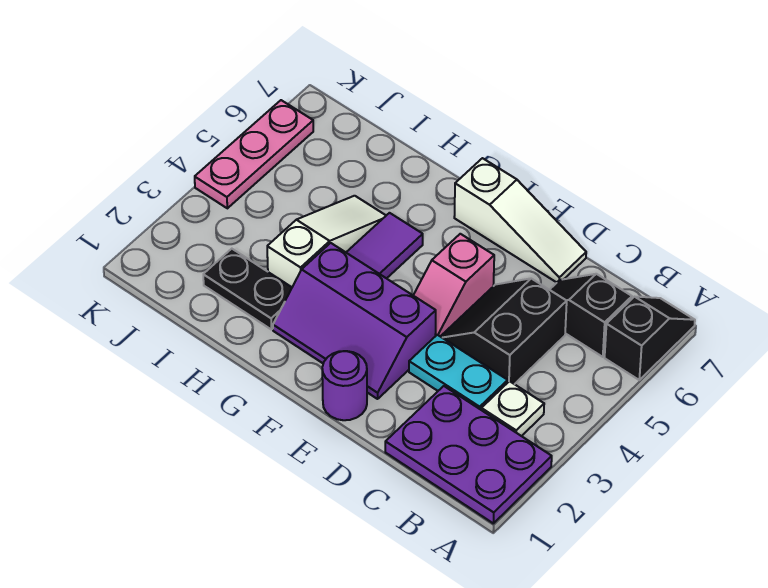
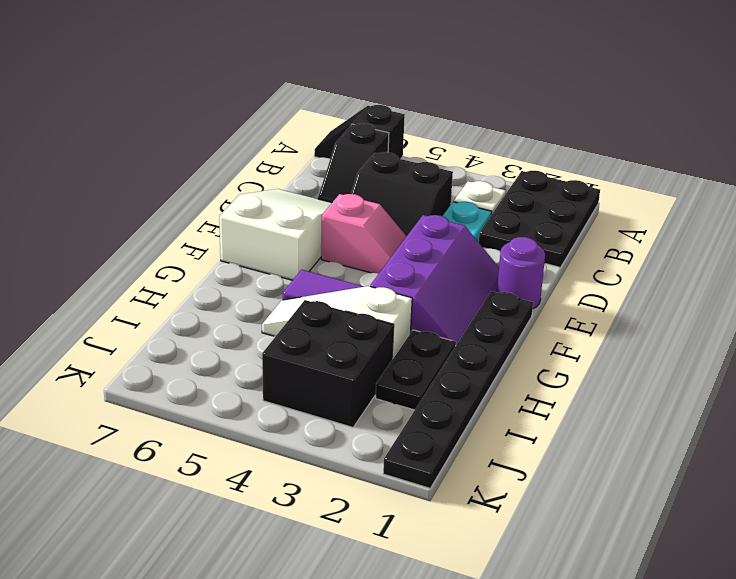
purple plate A1:C2 level 1 -> black plate A1:C2 level 1
white slope D7:F7 level 1 top F -> white slope D6:F7 level 1 top F
none -> black plate F1:K1 level 1
none -> black brick I3:J4 level 1
pink plate K4:K6 level 1 -> none

